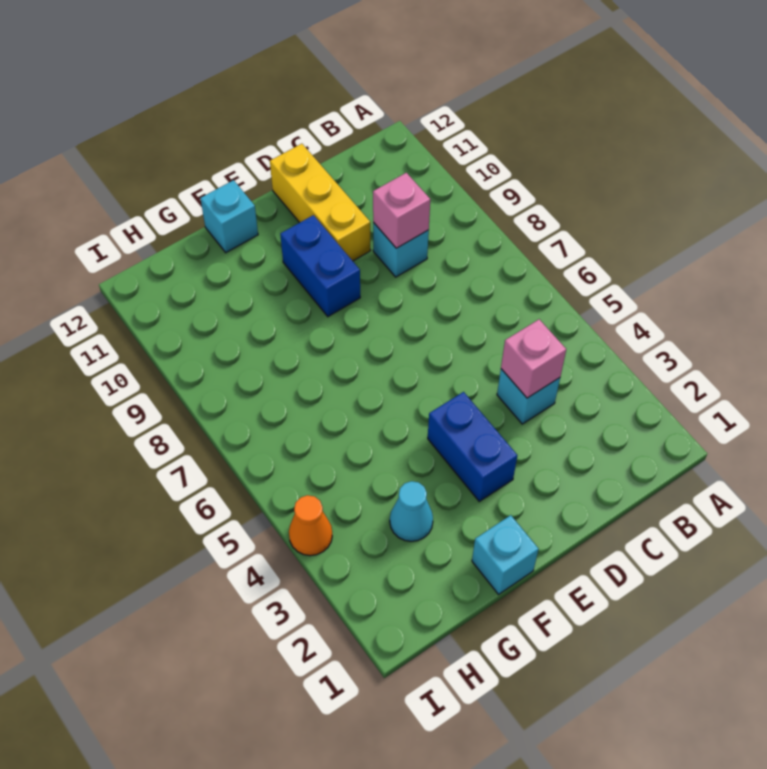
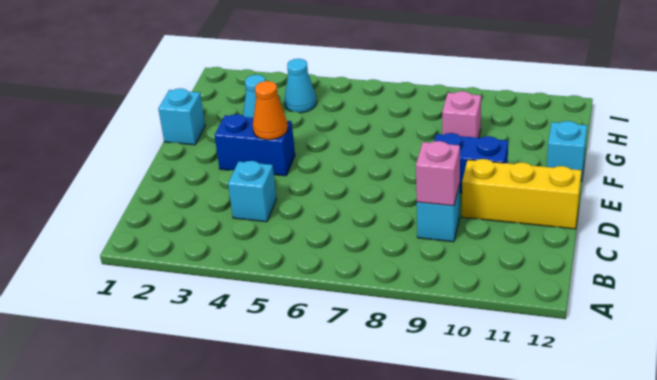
pink brick C4 level 2 -> pink brick G9 level 1
none -> cyan cone H4 level 1
orange cone I4 level 1 -> orange cone E4 level 2

